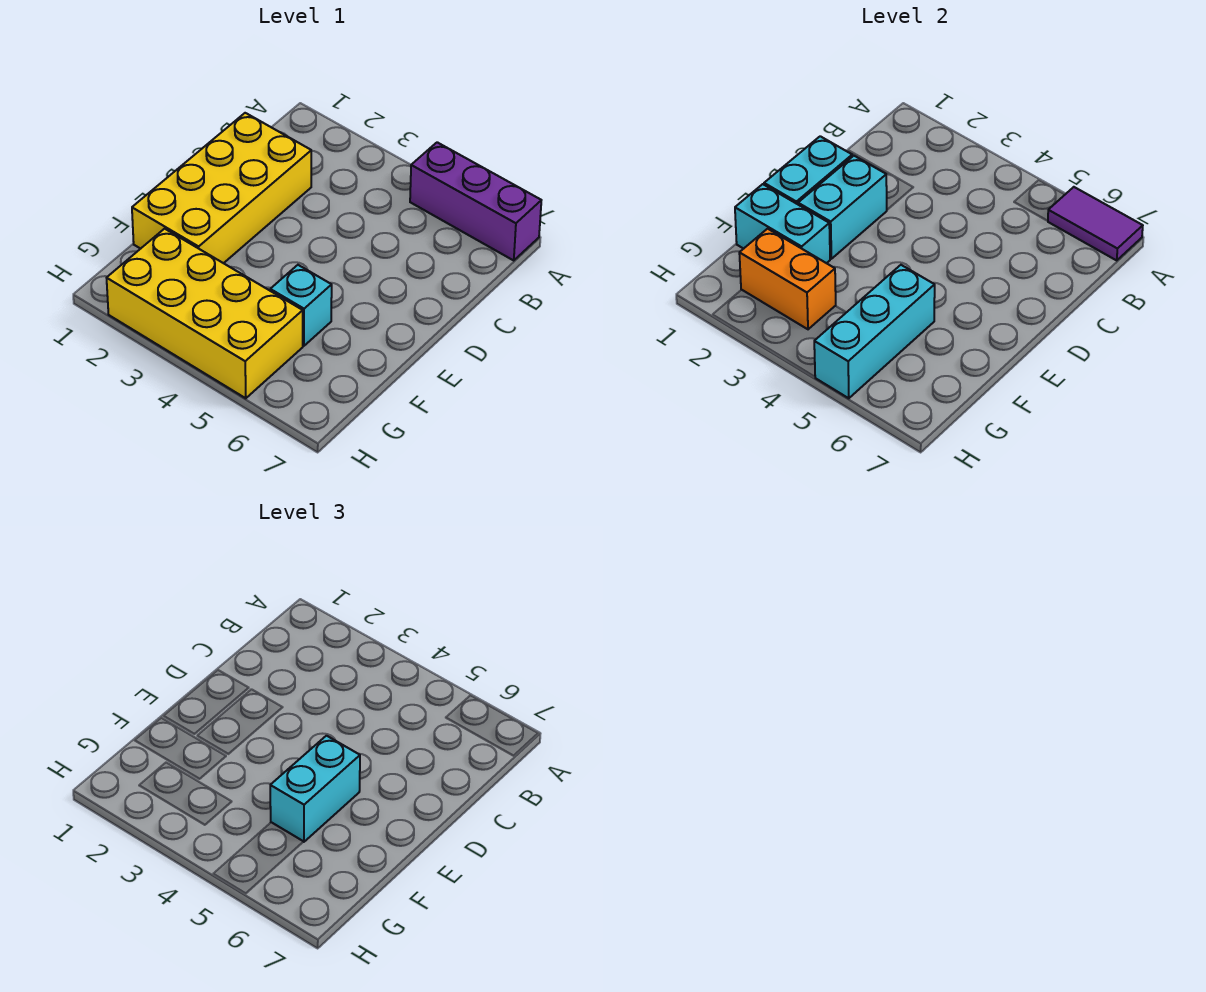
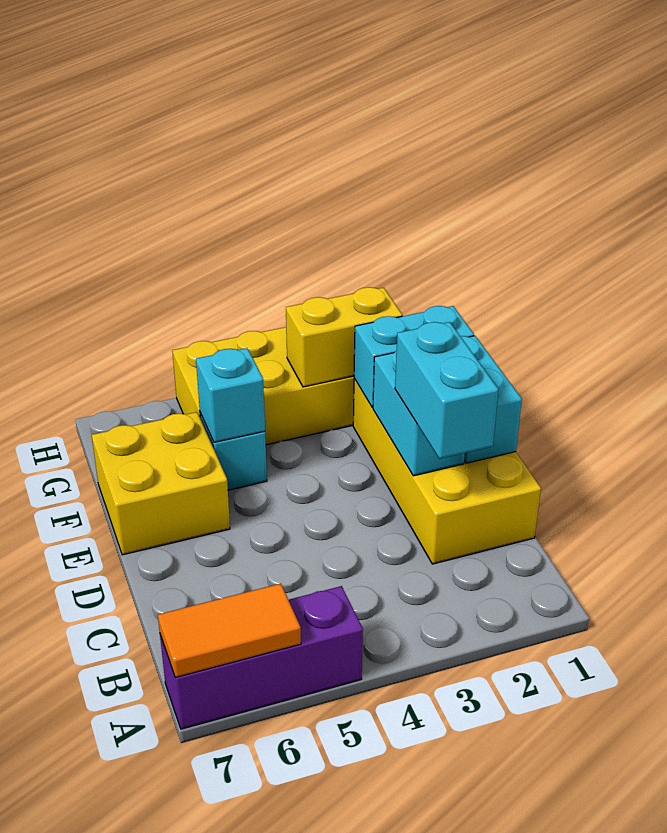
purple tile A6:A7 level 2 -> orange tile A6:A7 level 2
cyan brick E5:F5 level 3 -> cyan brick C2:D2 level 3
none -> yellow brick E6:F7 level 1
cyan brick F5:H5 level 2 -> cyan brick F5 level 2
orange brick G2:G3 level 2 -> yellow brick G2:G3 level 2

